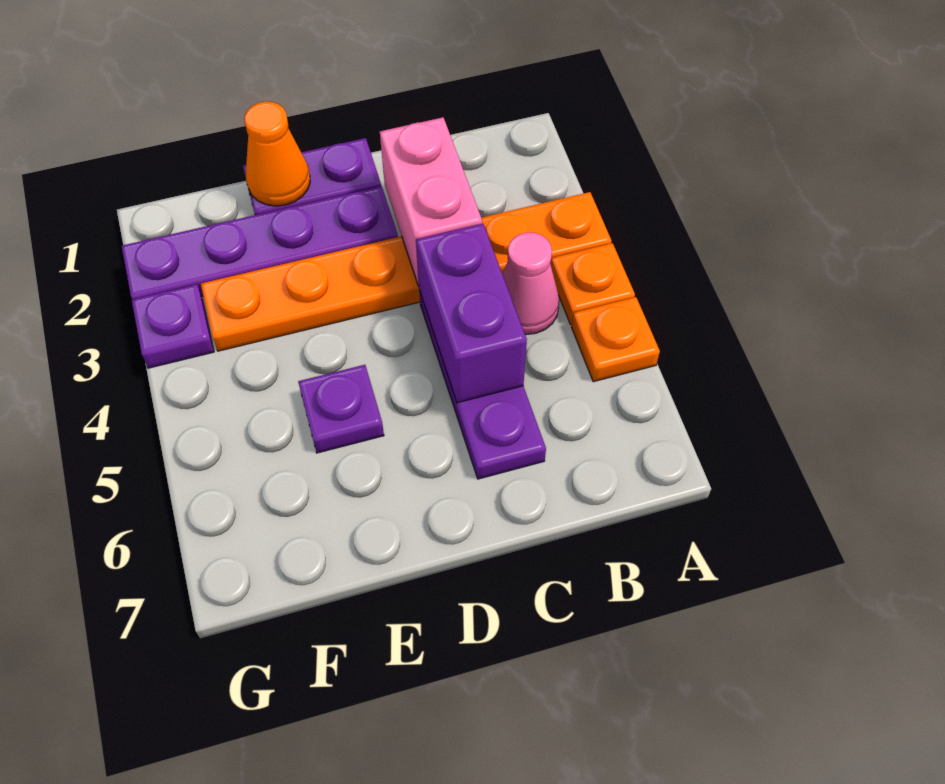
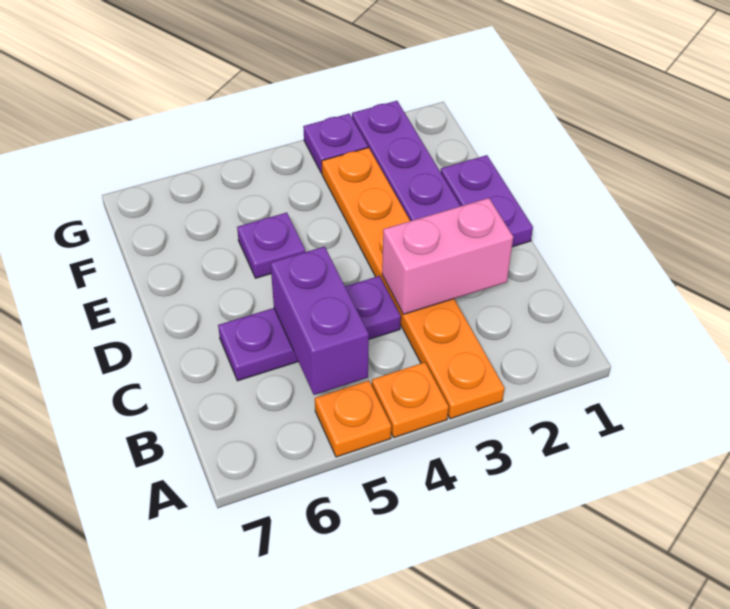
pink cone B4 level 1 -> none
purple brick C4:C5 level 2 -> purple brick B5:C5 level 2
orange cone E1 level 2 -> none

